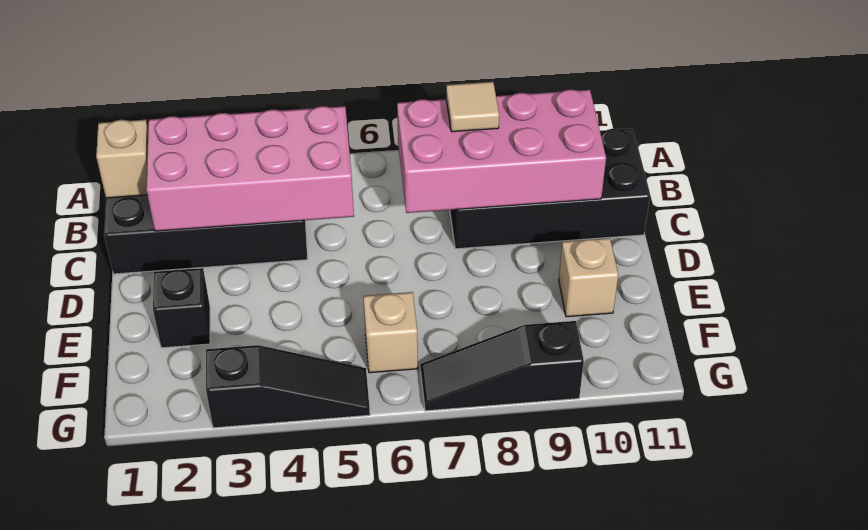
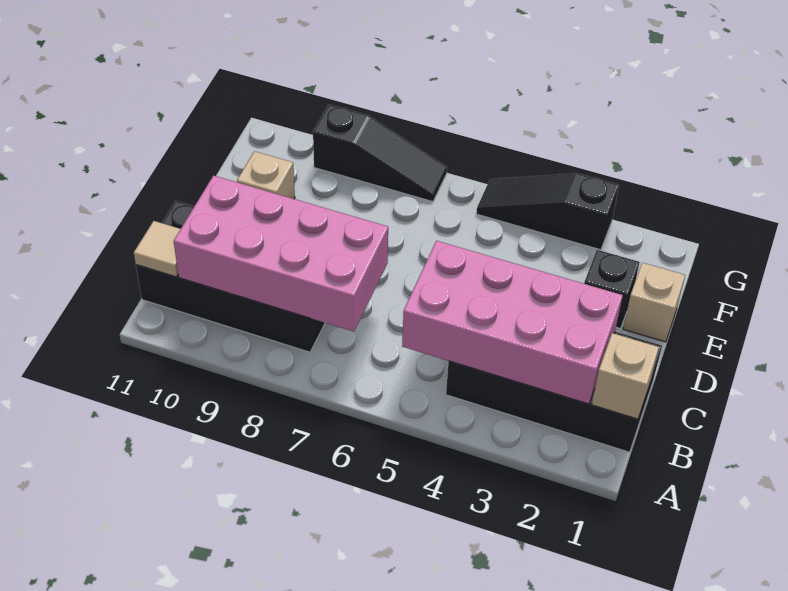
tan tile B8 level 3 -> tan tile B11 level 2
tan brick F6 level 1 -> tan brick E1 level 1

